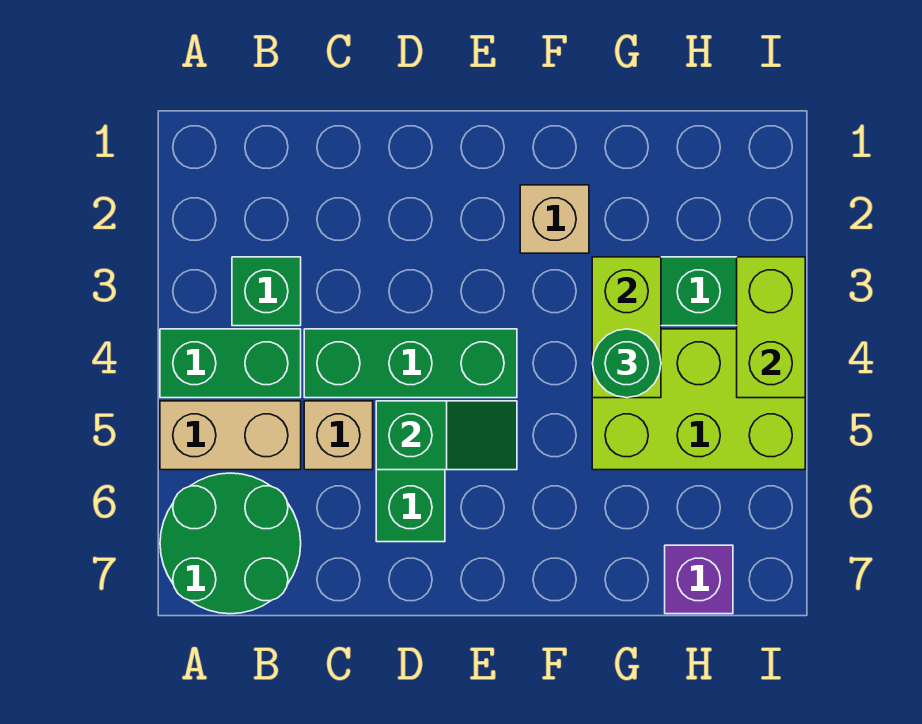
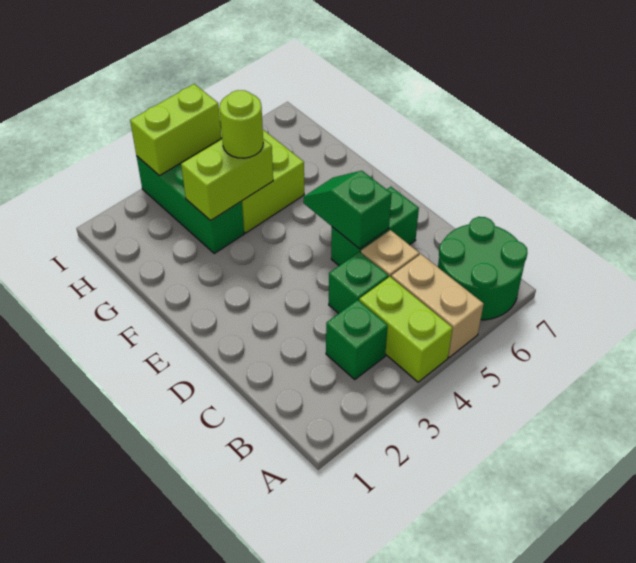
green brick A4:B4 level 1 -> lime brick A4:B4 level 1
green brick C4:E4 level 1 -> green brick C4 level 1
tan brick F2 level 1 -> none
green round brick G4 level 3 -> lime round brick G4 level 3
purple brick H7 level 1 -> none

